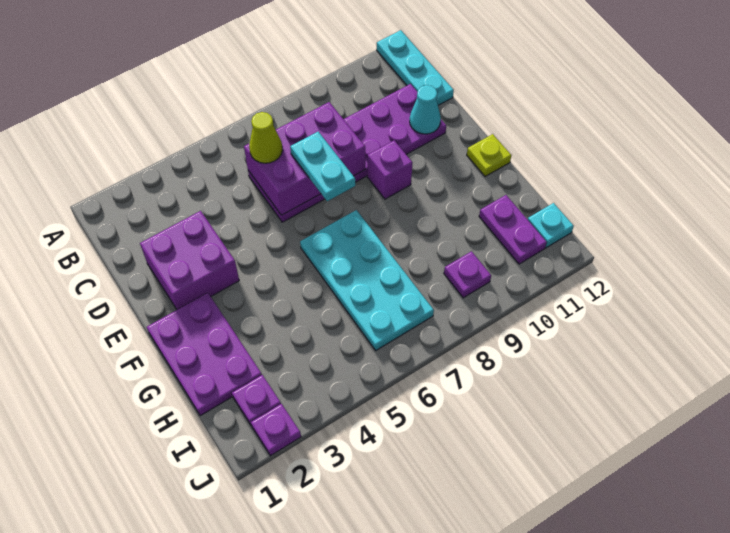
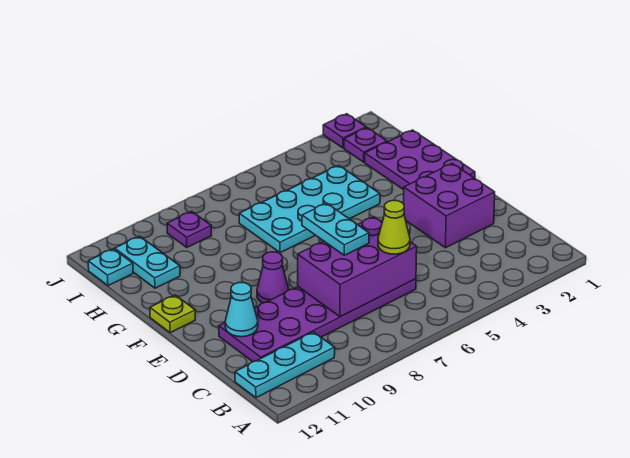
cyan plate A12:C12 level 1 -> cyan plate B10:B12 level 1
purple brick E9 level 1 -> purple cone E9 level 1
cyan plate F6:I7 level 1 -> cyan plate G4:H7 level 1
purple plate H11:I11 level 1 -> cyan plate H11:I11 level 1

